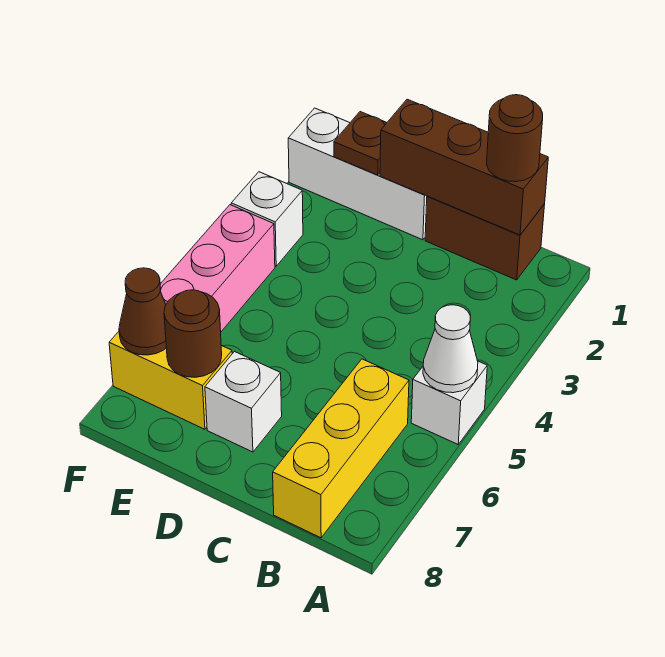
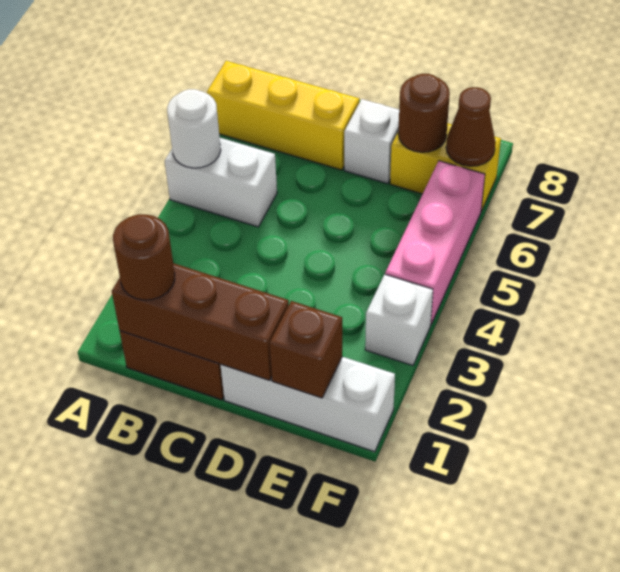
white brick A5 level 1 -> white brick A5:B5 level 1
white cone A5 level 2 -> white round brick A5 level 2
yellow brick B6:B8 level 1 -> yellow brick A7:C7 level 1
brown plate E1 level 2 -> brown brick E1 level 2

